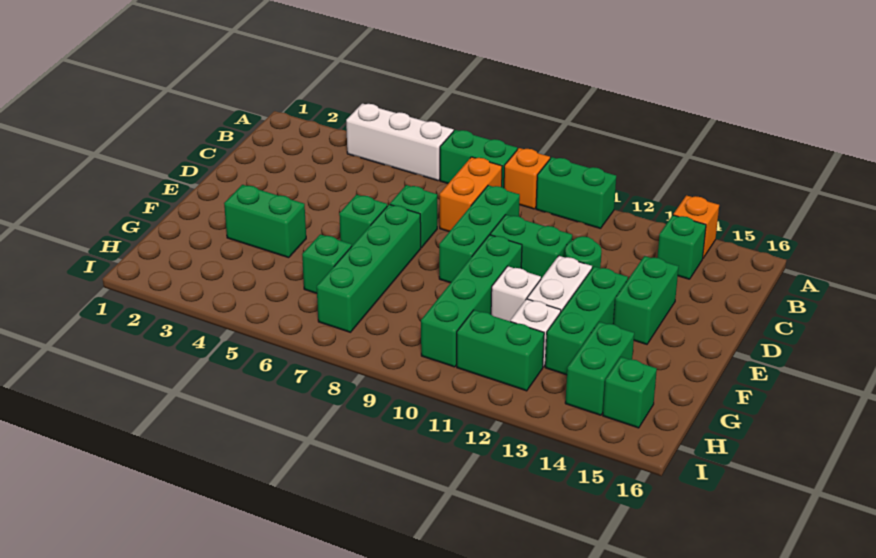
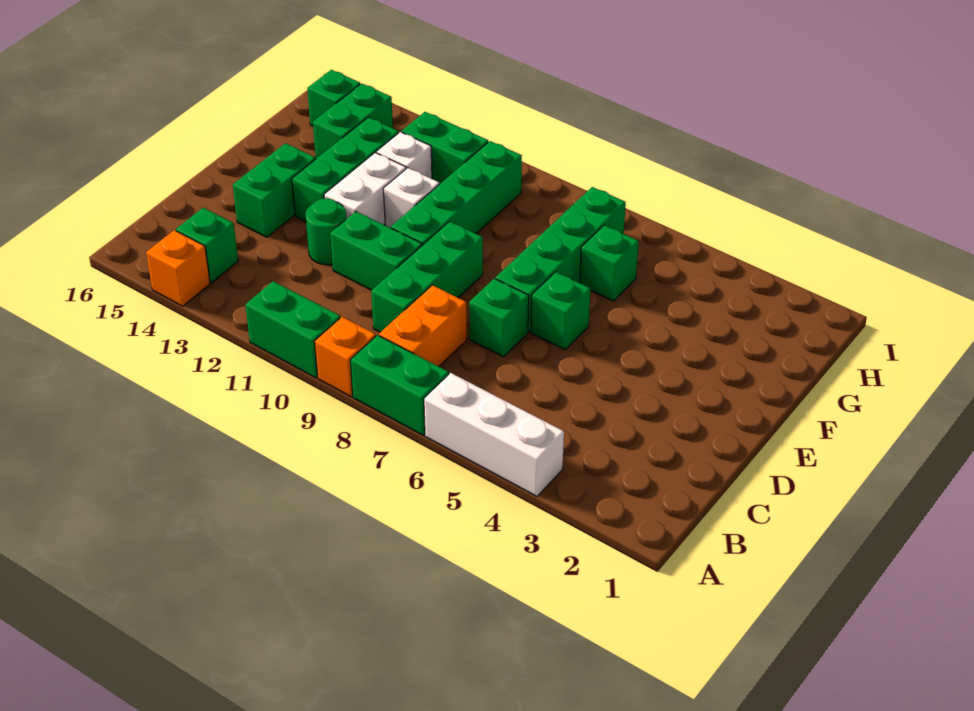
green brick F3:F4 level 1 -> none

